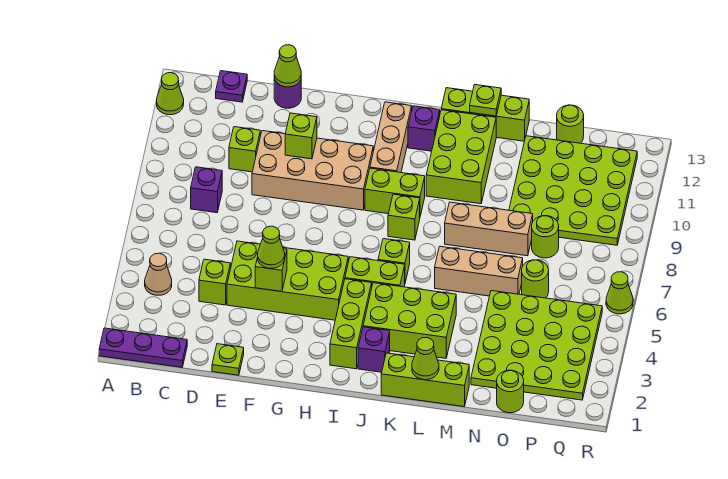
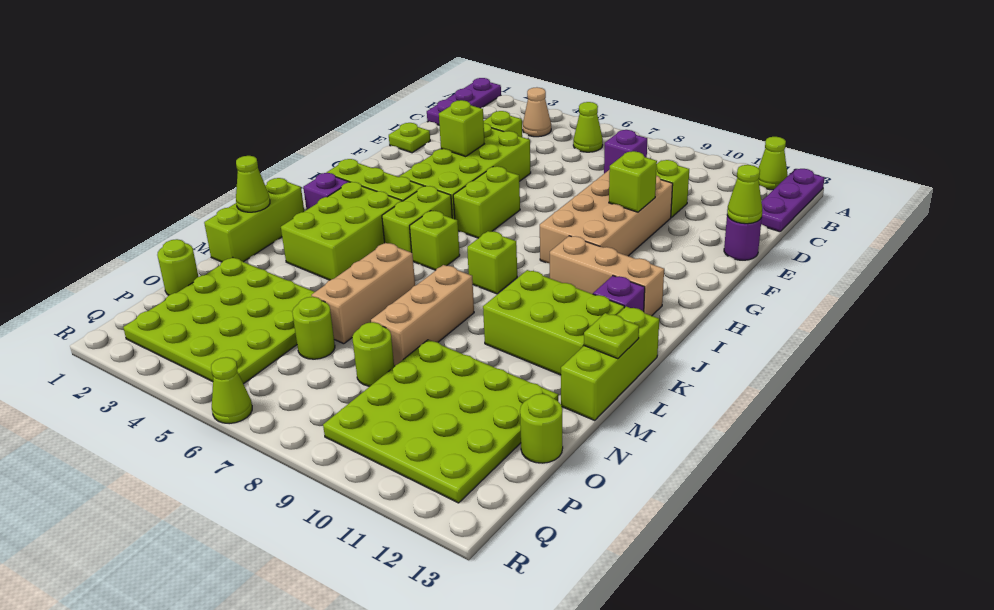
purple plate C13 level 1 -> purple plate A13:C13 level 1
lime cone F4 level 3 -> lime cone B6 level 1
lime brick I9:J9 level 1 -> lime brick G6:H6 level 1

